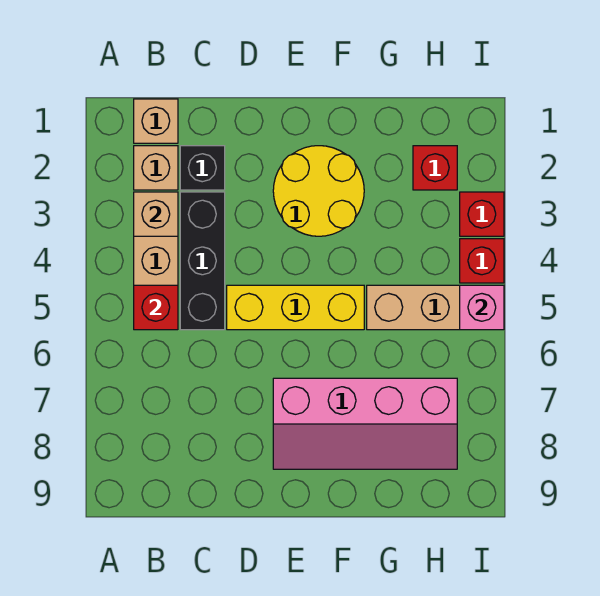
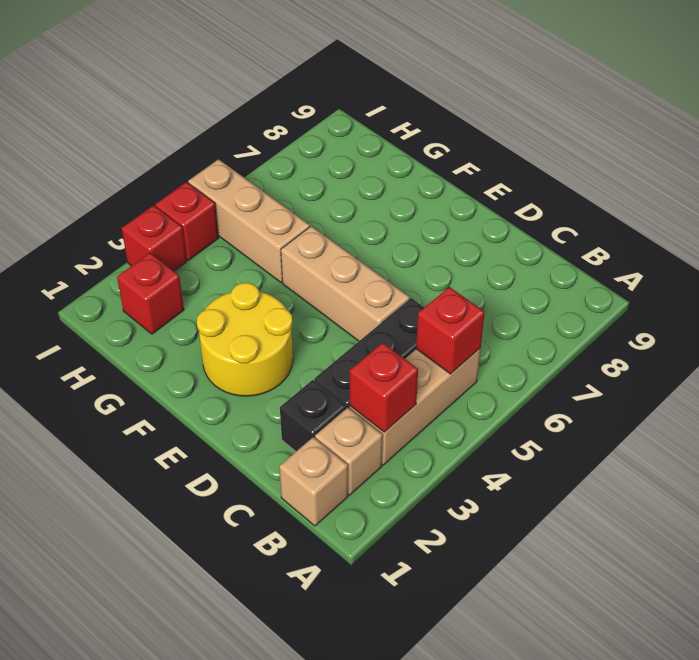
tan brick B3 level 2 -> red brick B3 level 2
yellow brick D5:F5 level 1 -> tan brick D5:F5 level 1
pink slope E7:H8 level 1 top 7 -> none
pink brick I5 level 2 -> none

